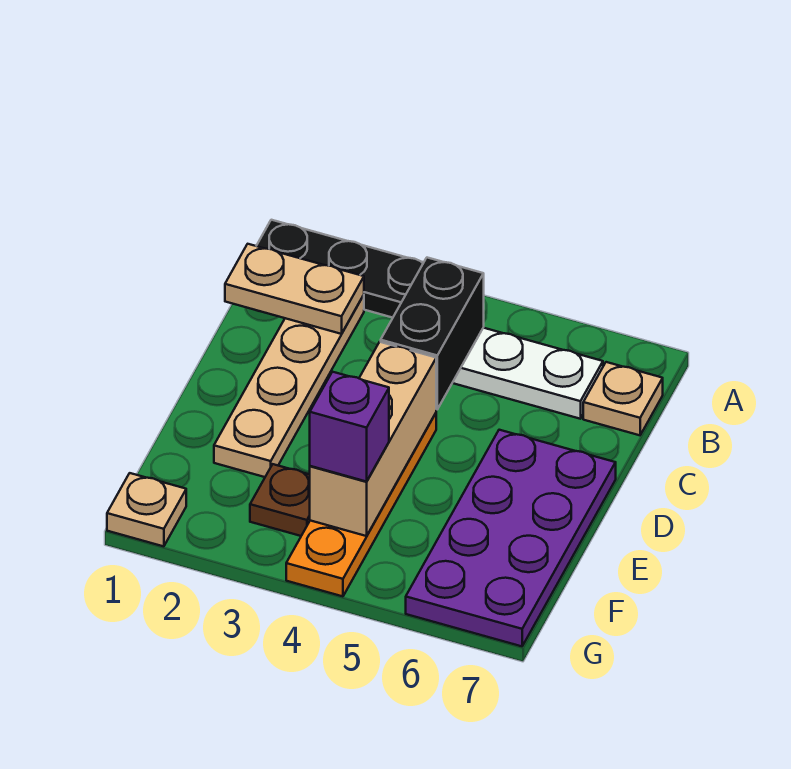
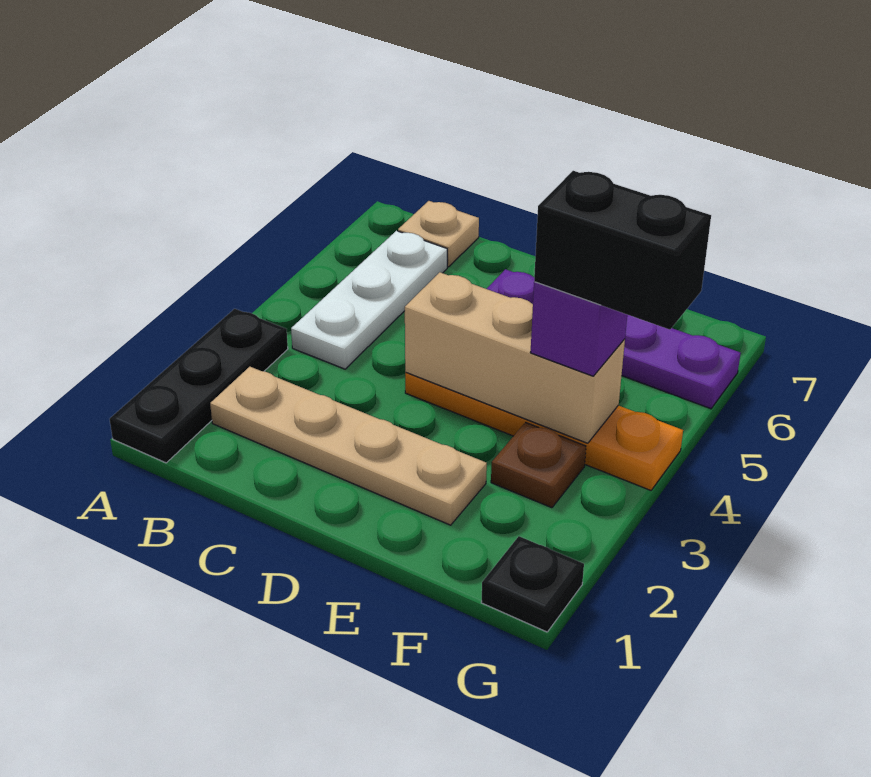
tan plate B1:B2 level 2 -> none
black brick B4:C4 level 2 -> black brick F4:G4 level 4
purple plate D6:G7 level 1 -> purple plate D6:G6 level 1
tan plate G1 level 1 -> black plate G1 level 1

